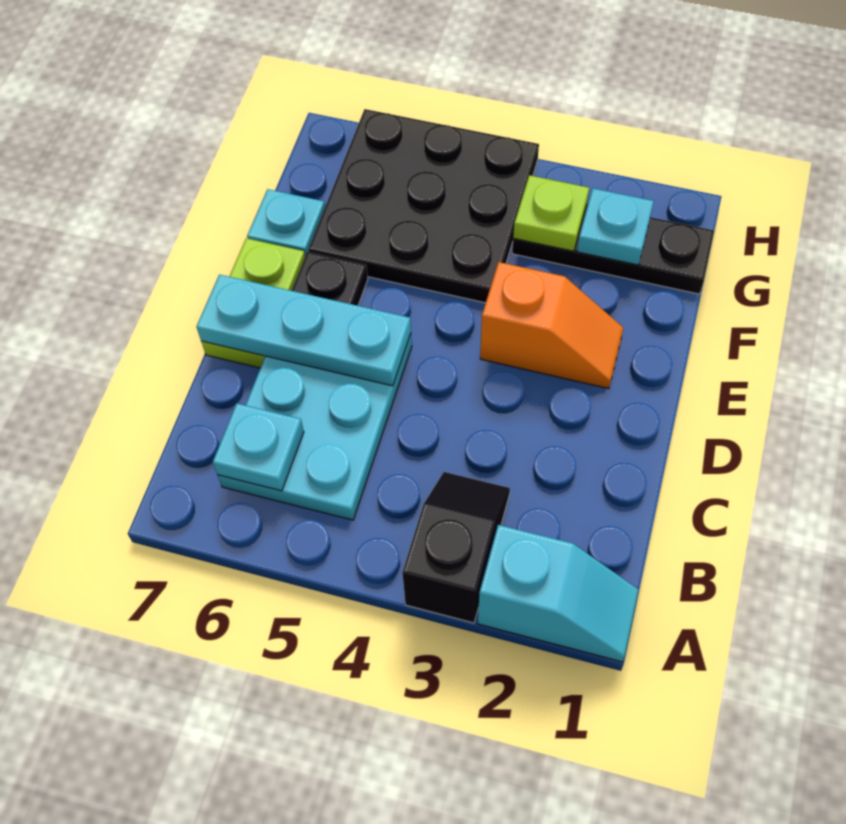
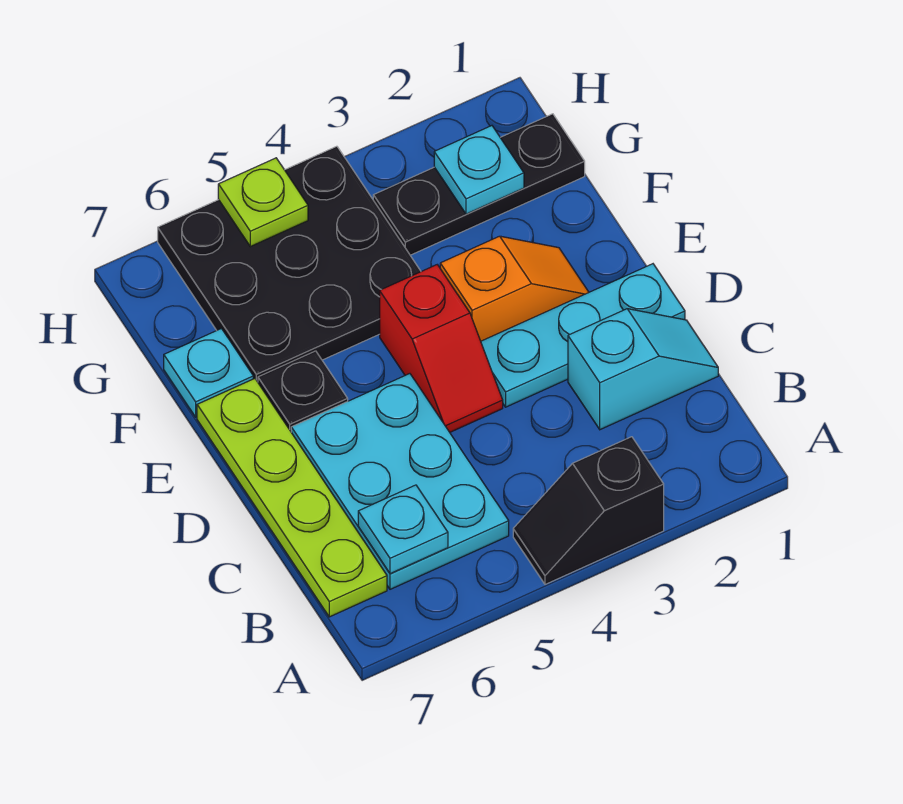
cyan slope A1:A2 level 1 top 2 -> cyan slope C1:C2 level 1 top 2
black slope A3:B3 level 1 top A -> black slope A3:A4 level 1 top 3
none -> red slope D4:E4 level 1 top E
cyan plate D5:D7 level 2 -> cyan plate D1:D3 level 1
lime plate D7:E7 level 1 -> lime plate B7:E7 level 1
lime plate G3 level 2 -> lime plate H5 level 2

